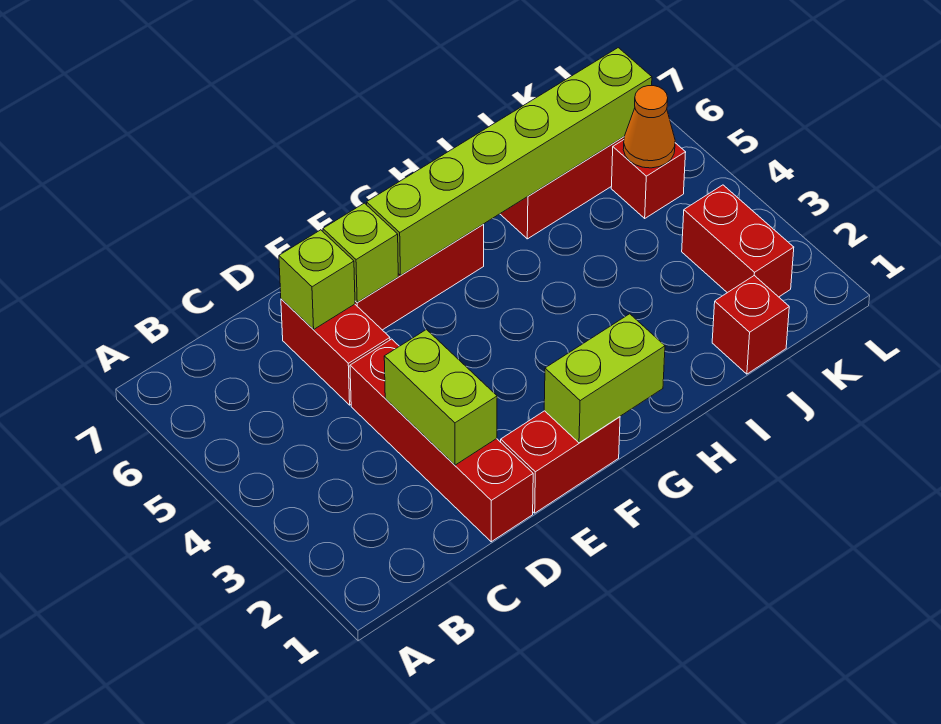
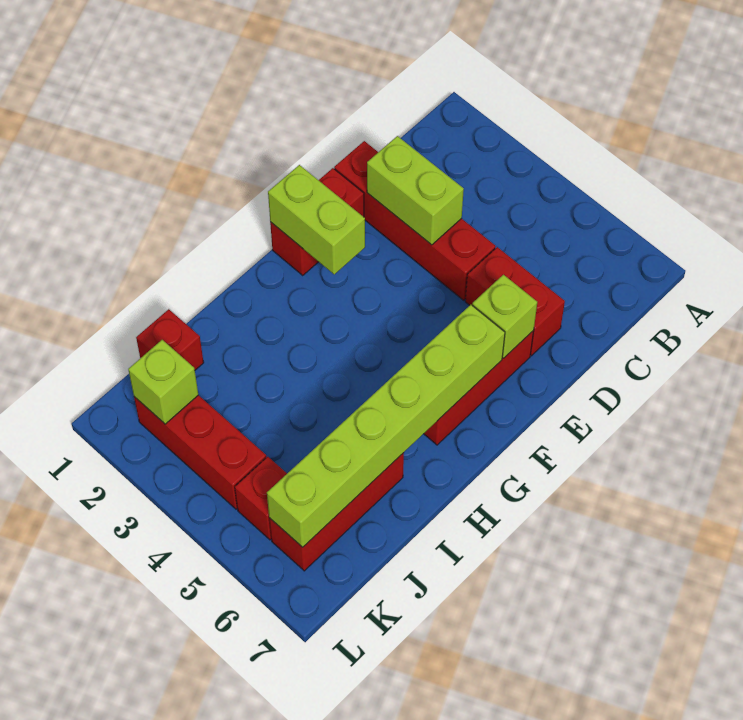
lime brick D6 level 2 -> lime brick K2 level 2
lime brick F1:G1 level 2 -> lime brick F1:F2 level 2
red brick K2:K3 level 1 -> red brick K2:K4 level 1
orange cone K5 level 2 -> none

